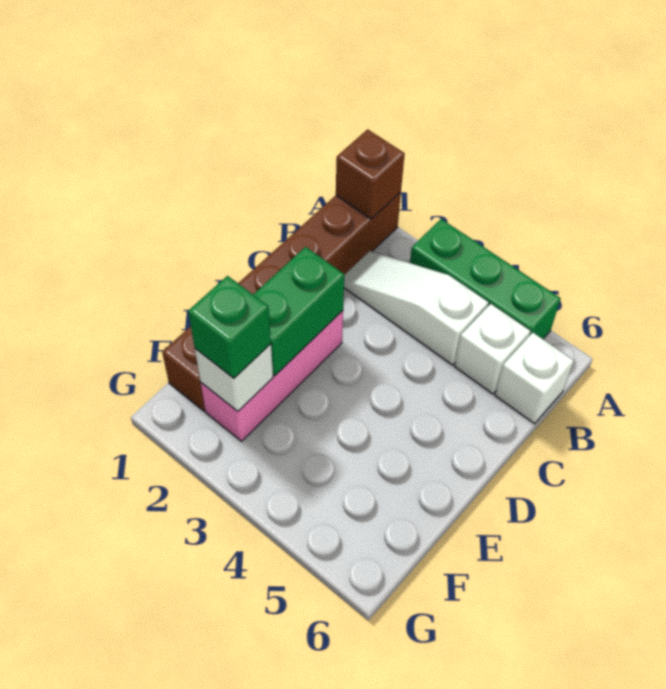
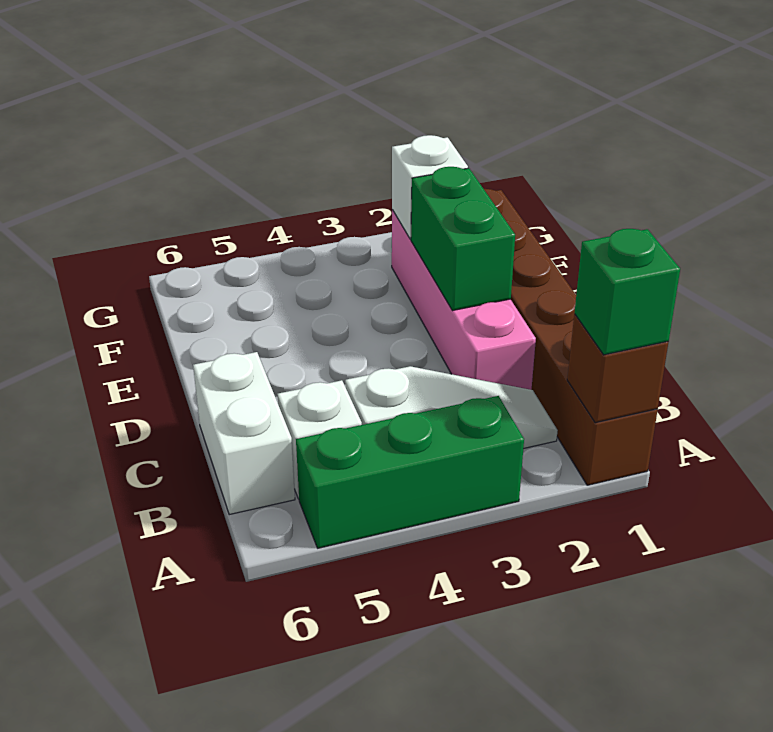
white brick B6 level 1 -> white brick B6:C6 level 1
pink brick D2:F2 level 1 -> pink brick C2:F2 level 1
green brick F2 level 3 -> green brick A1 level 3

